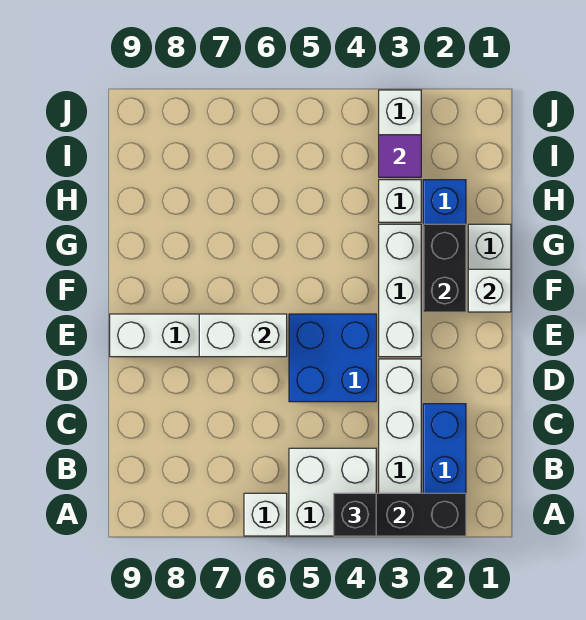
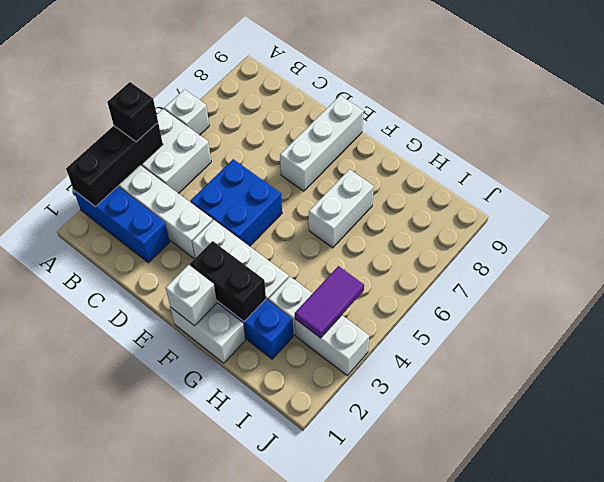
white brick E6:E7 level 2 -> white brick G6:G7 level 1
purple tile I3 level 2 -> purple tile I3:I4 level 2

